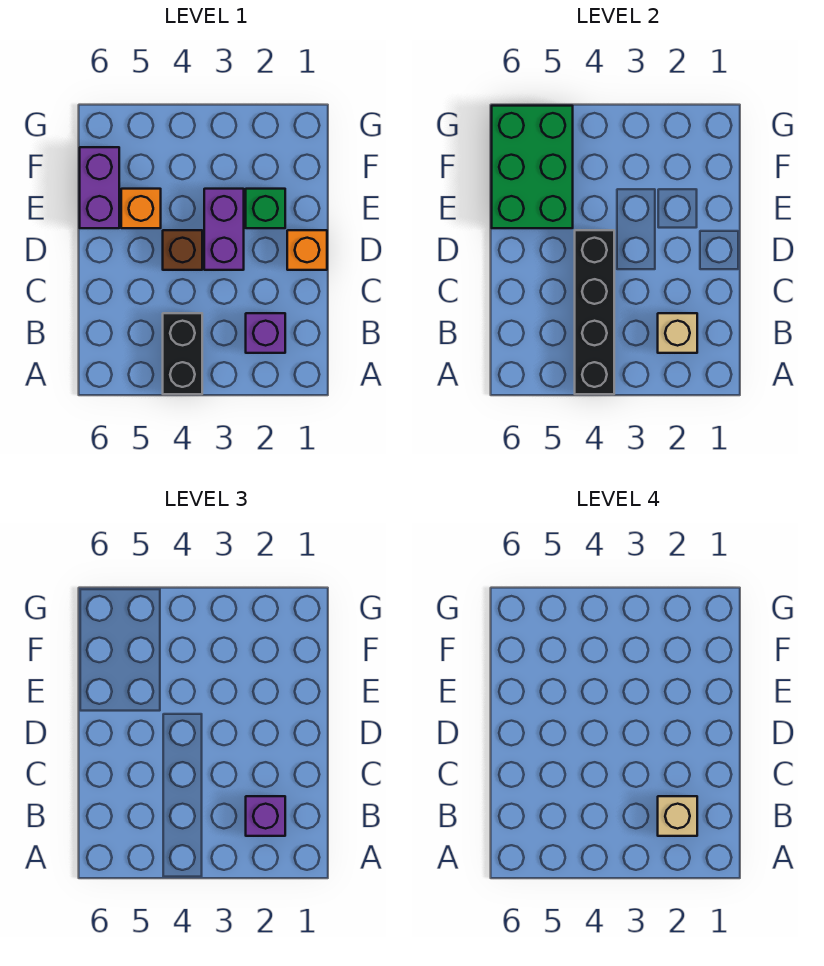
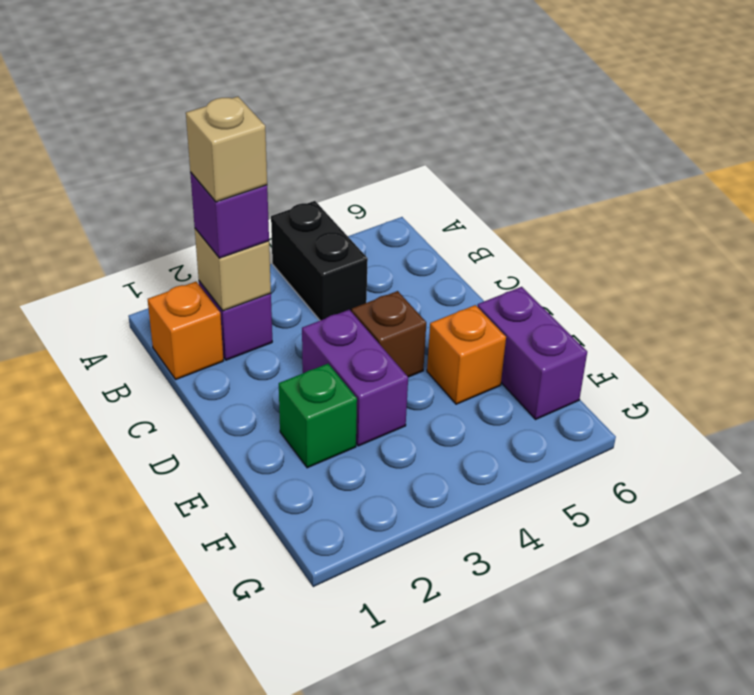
black brick A4:D4 level 2 -> none
orange brick D1 level 1 -> orange brick B1 level 1
green brick E5:G6 level 2 -> none

